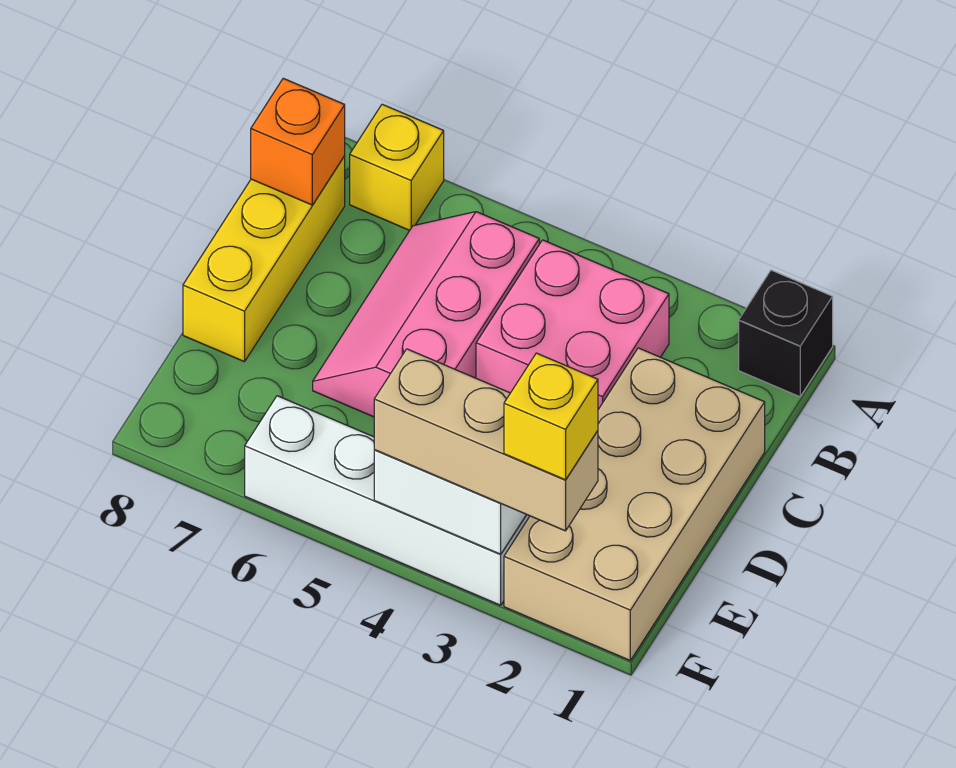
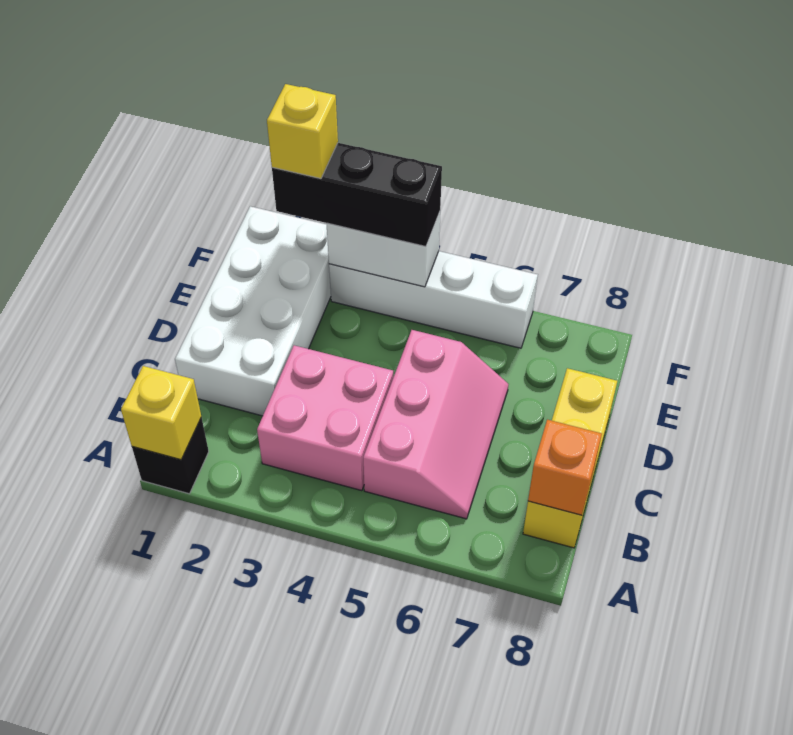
yellow brick A7 level 1 -> yellow brick A1 level 2
tan brick C1:F2 level 1 -> white brick C1:F2 level 1
tan brick F2:F4 level 3 -> black brick F2:F4 level 3

